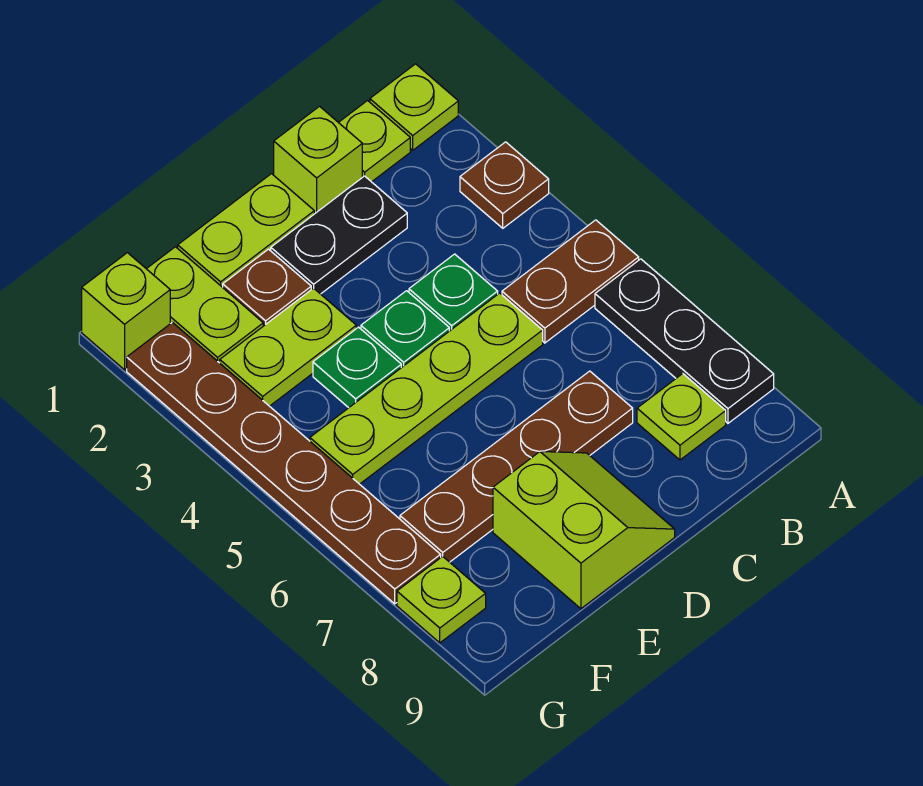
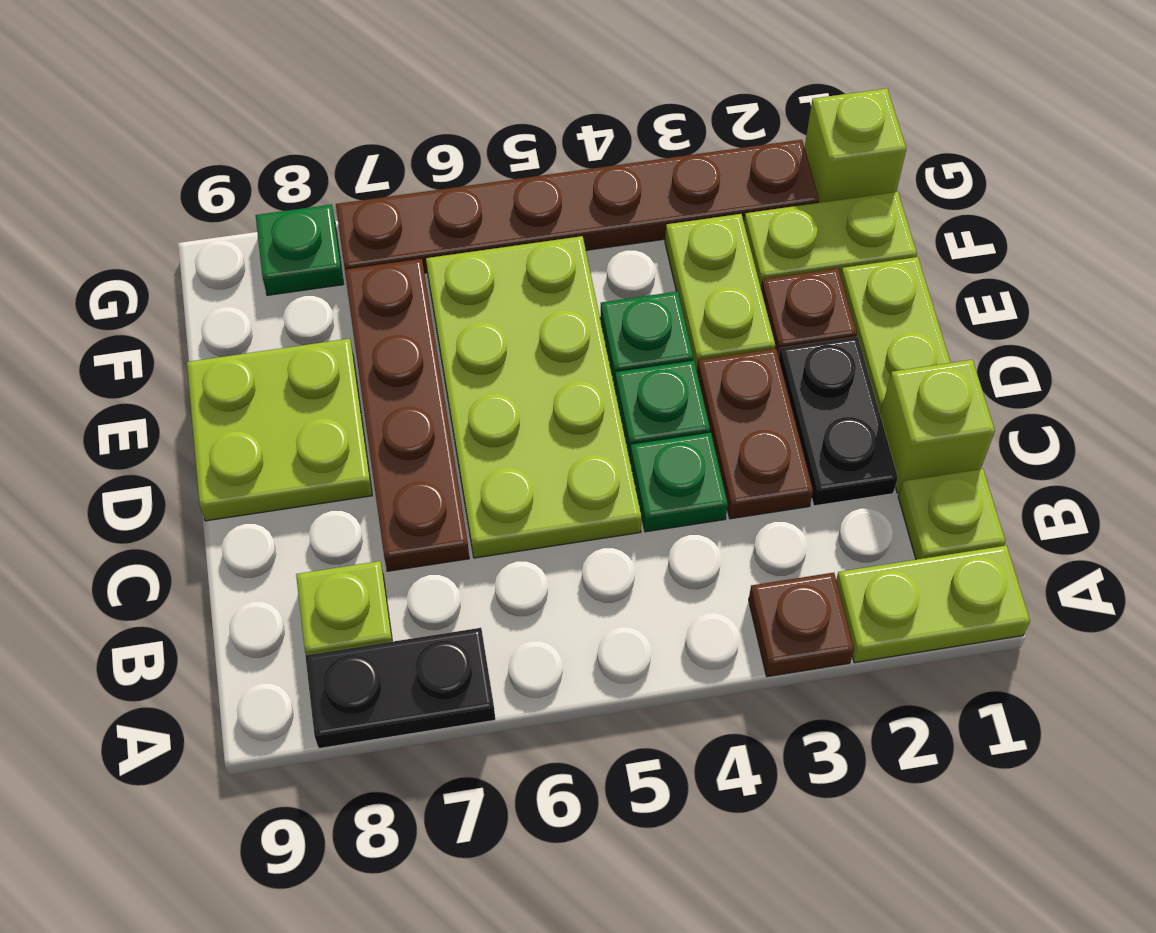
lime plate A1 level 1 -> lime plate A1:A2 level 1
brown plate A5:B5 level 1 -> brown plate C3:D3 level 1
black plate A6:A8 level 1 -> black plate A7:A8 level 1
lime plate C5:F5 level 1 -> lime plate C5:F6 level 1
lime slope D8:E9 level 1 top E -> lime plate D8:E9 level 1
lime plate G8 level 1 -> green plate G8 level 1

